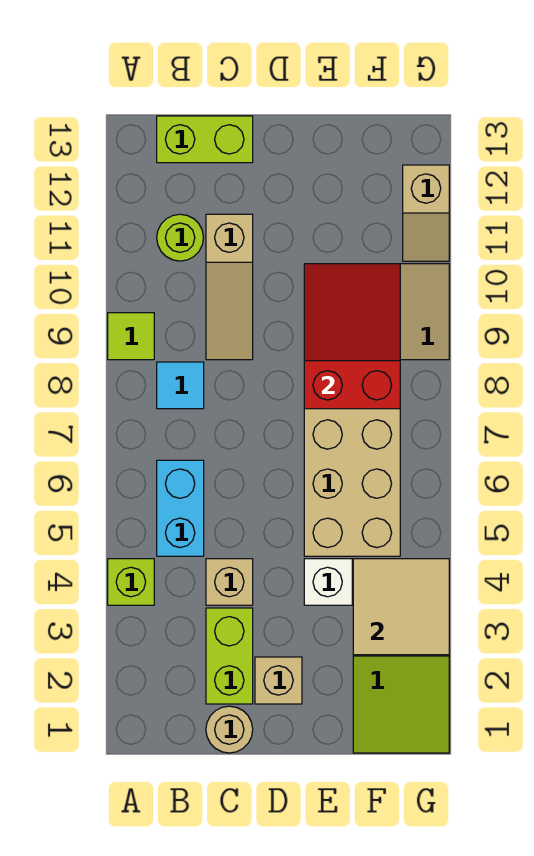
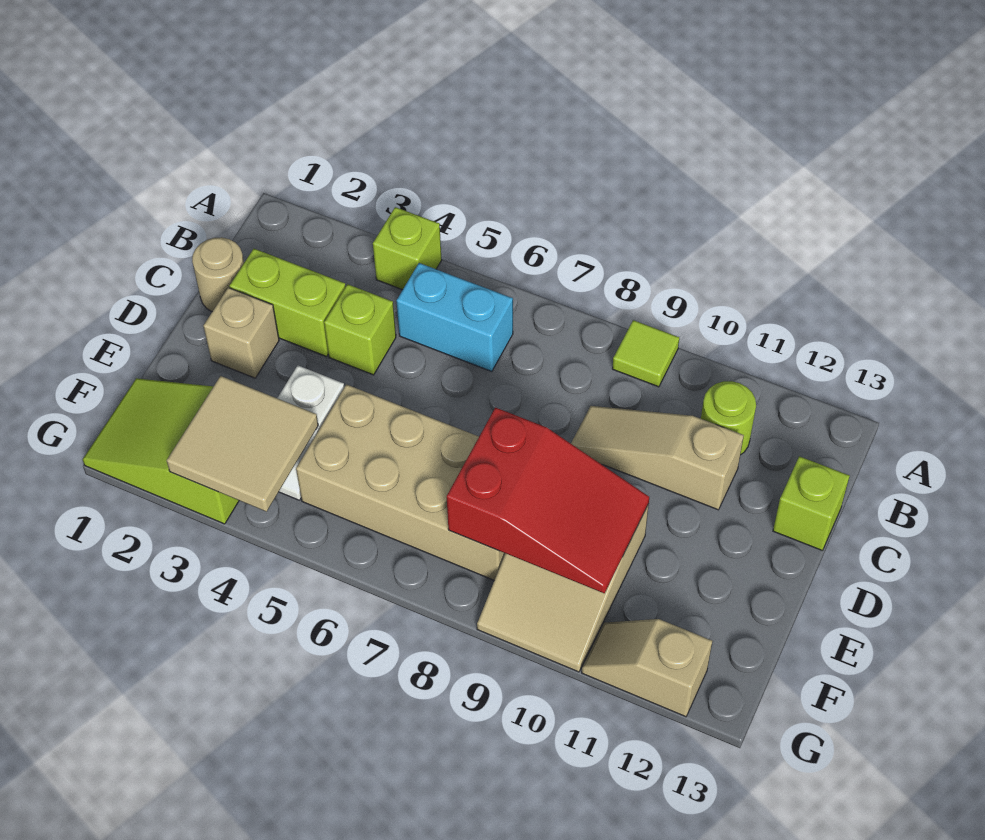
cyan tile B8 level 1 -> none
lime brick B13:C13 level 1 -> lime brick C13 level 1
tan brick C4 level 1 -> lime brick C4 level 1

